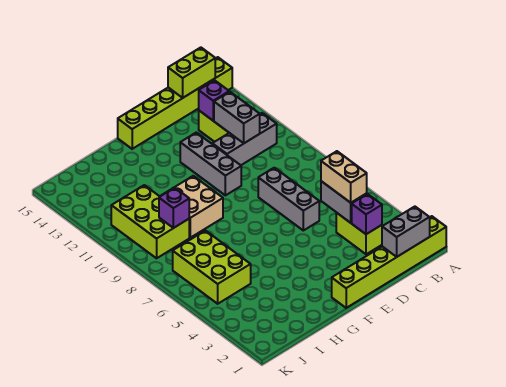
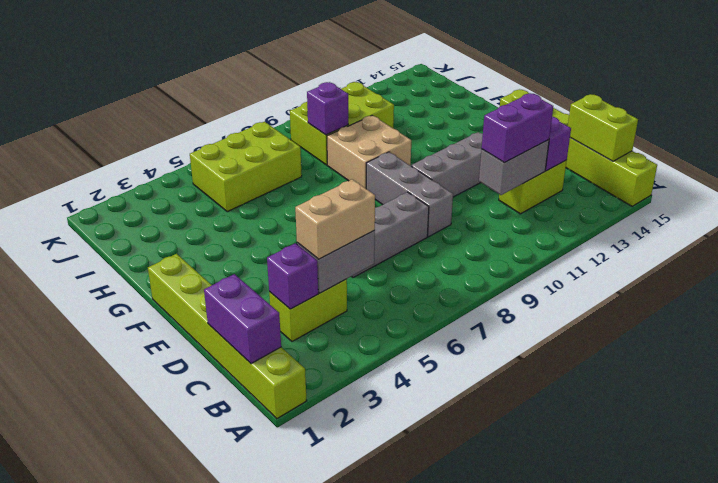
grey brick B1:C1 level 2 -> purple brick B1:C1 level 2
grey brick B11:D11 level 1 -> grey brick D9:F9 level 1
none -> purple brick C11:C12 level 3

